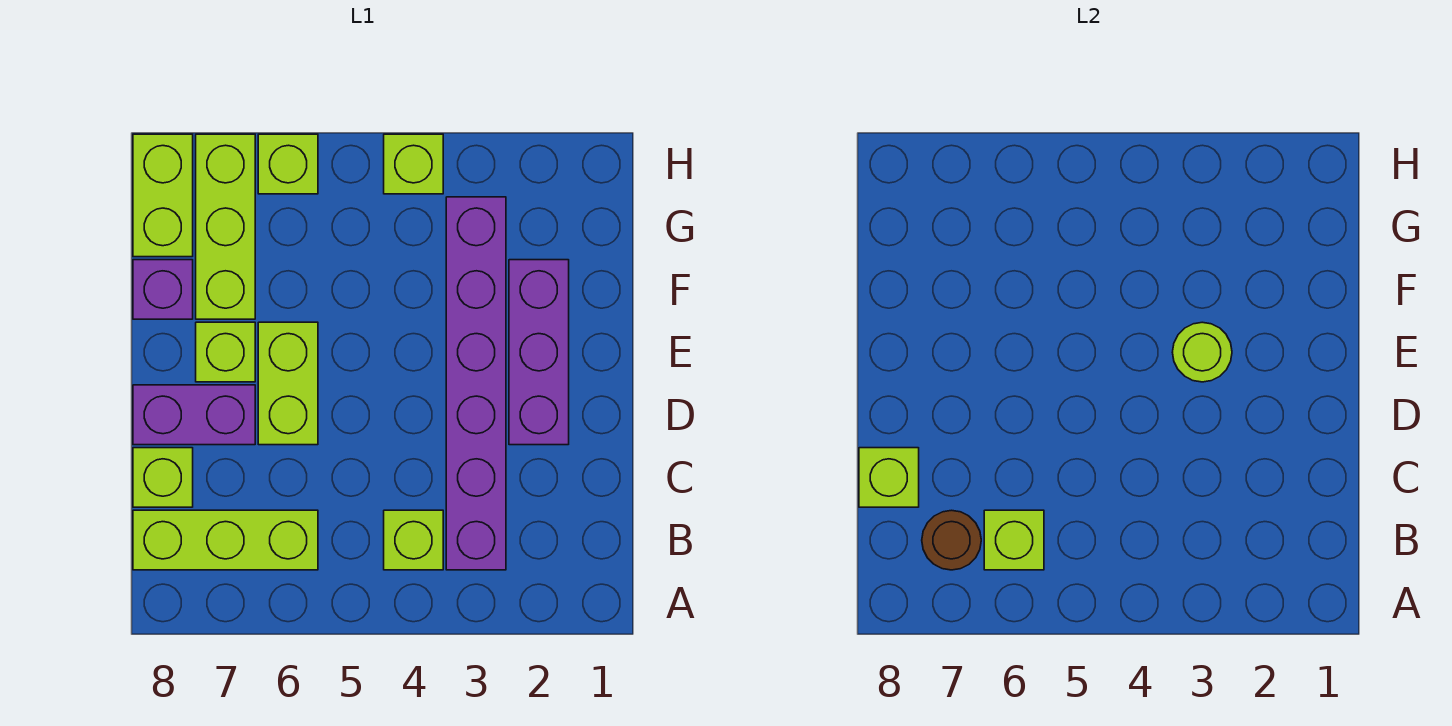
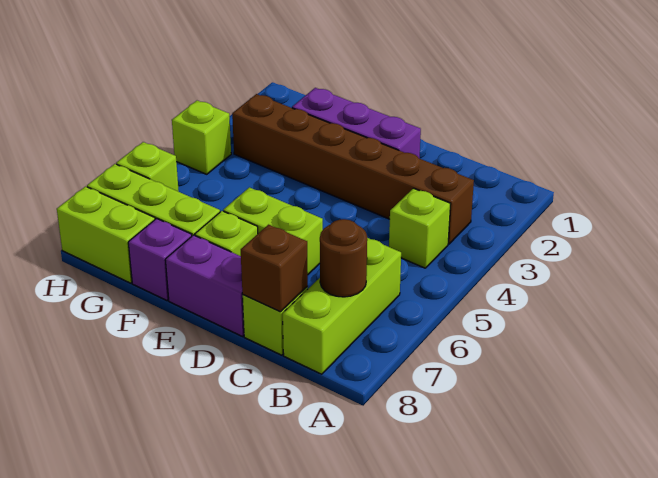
purple brick B3:G3 level 1 -> brown brick B3:G3 level 1
lime brick B6 level 2 -> none
lime brick C8 level 2 -> brown brick C8 level 2
purple brick D7:D8 level 1 -> purple brick D8:E8 level 1
lime round brick E3 level 2 -> none

